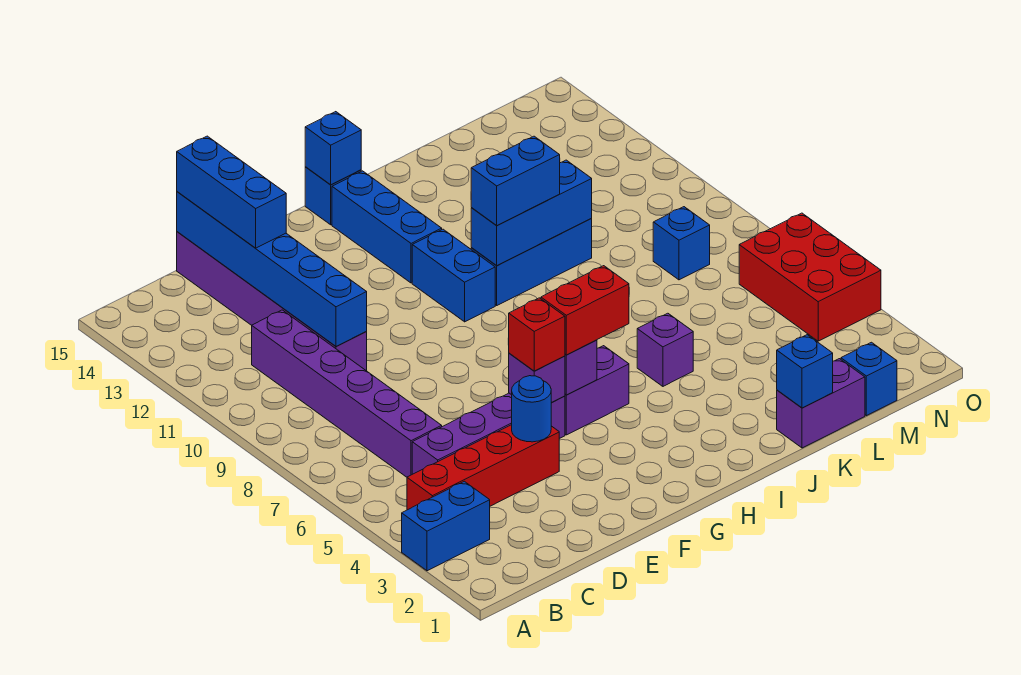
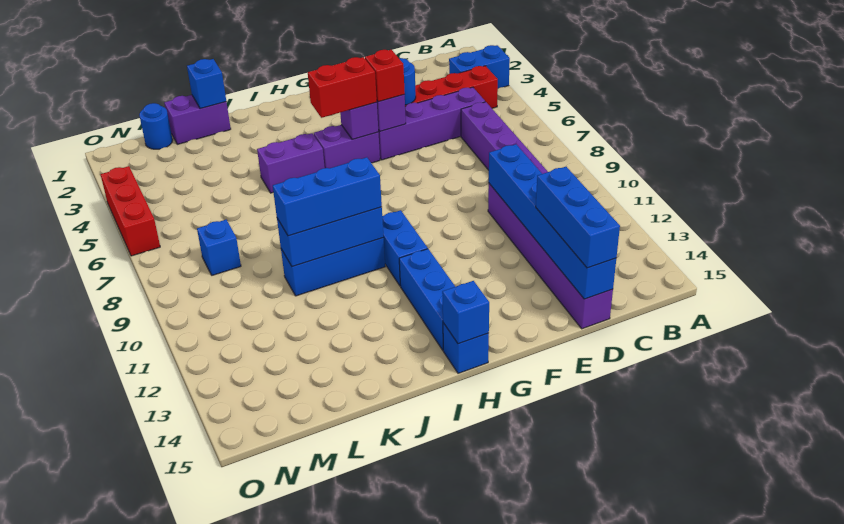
blue brick I10:J10 level 3 -> blue brick I10:K10 level 3
purple brick J5 level 1 -> purple brick I5:J5 level 1
blue brick M1 level 1 -> blue round brick M1 level 1
red brick N4:O6 level 1 -> red brick O4:O6 level 1

